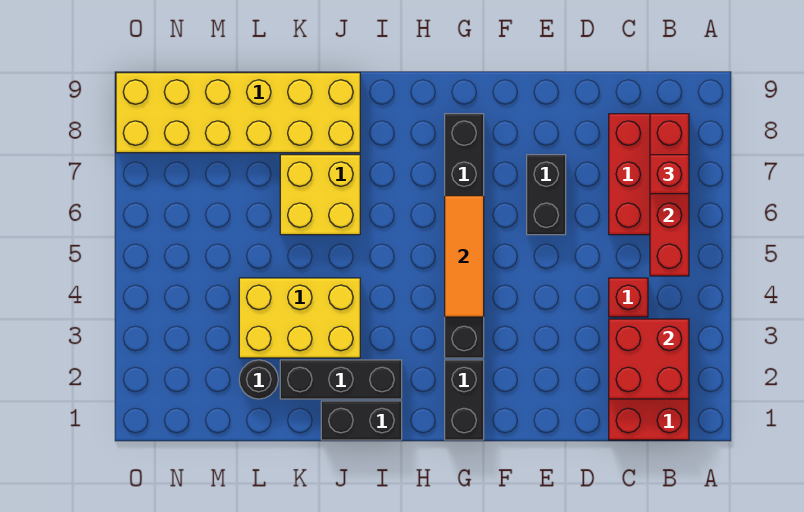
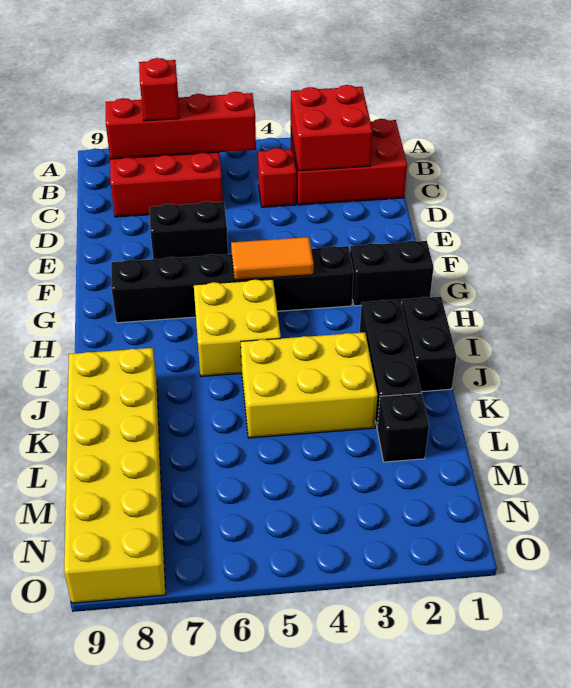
orange tile G4:G6 level 2 -> orange tile G4:G5 level 2
yellow brick J3:L4 level 1 -> yellow brick J3:K5 level 1
yellow brick J6:K7 level 1 -> yellow brick H5:I6 level 1
black round brick L2 level 1 -> black brick L2 level 1

